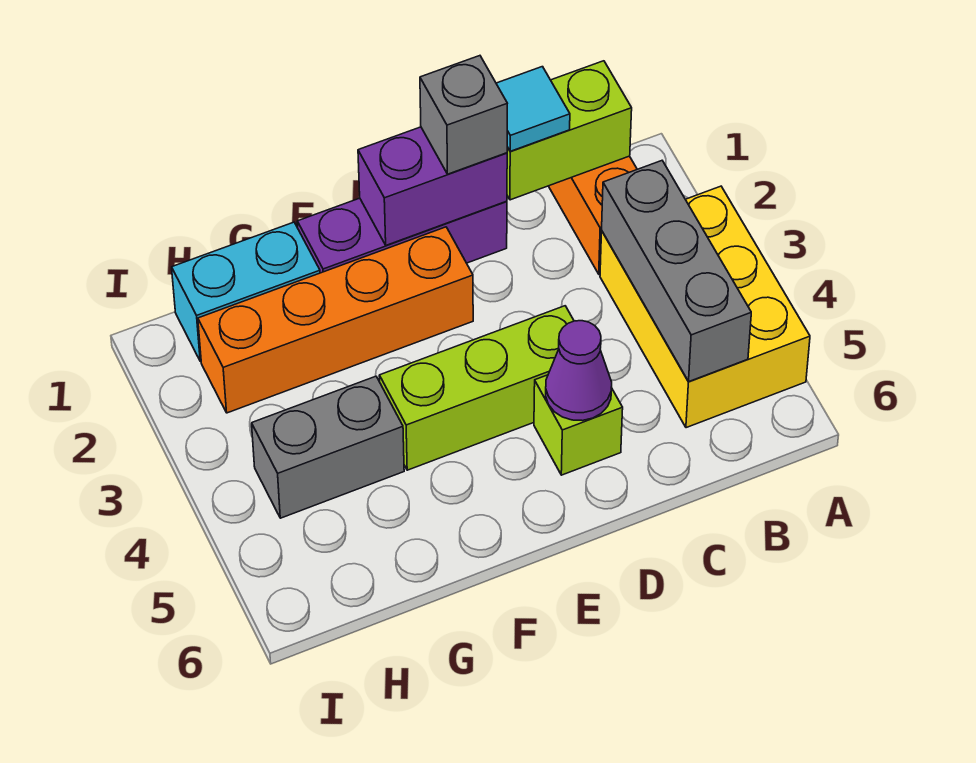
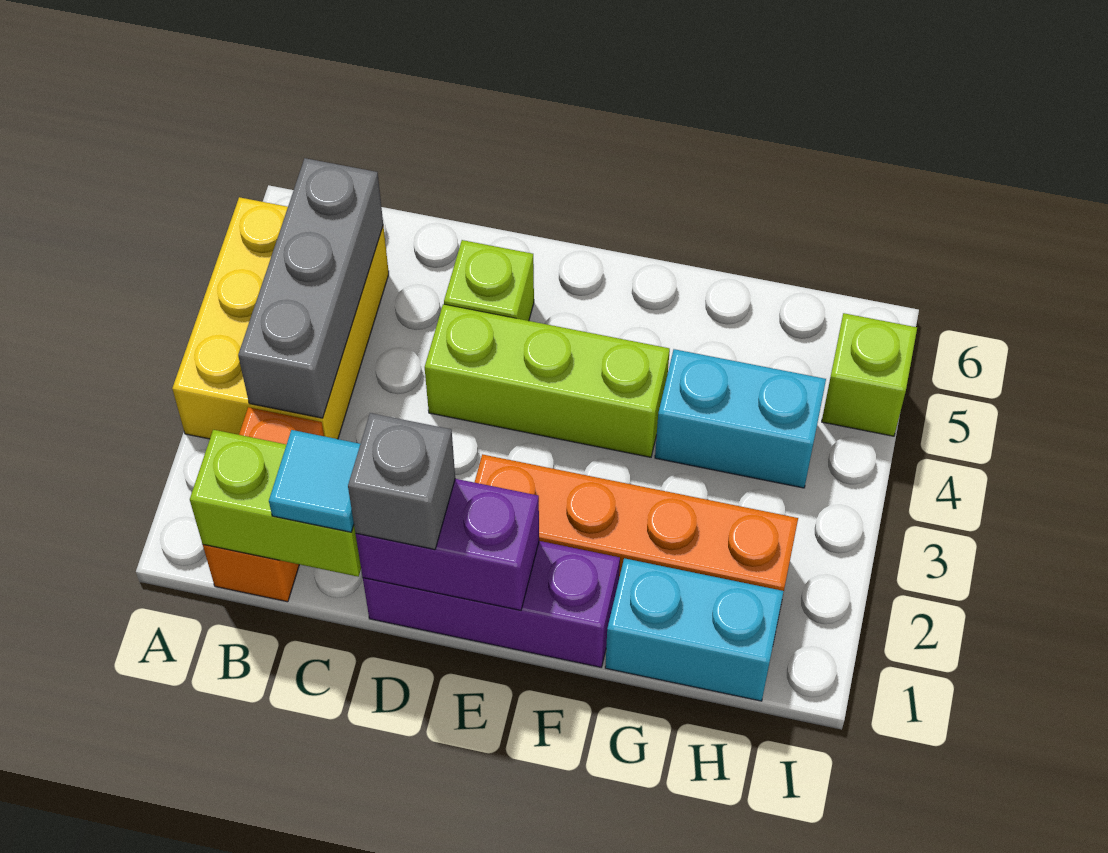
purple cone D5 level 2 -> none
grey brick G4:H4 level 1 -> cyan brick G4:H4 level 1
none -> lime brick I5 level 1

